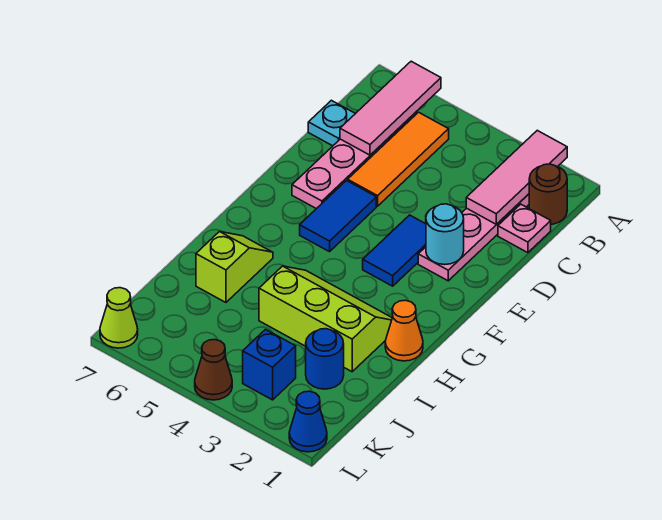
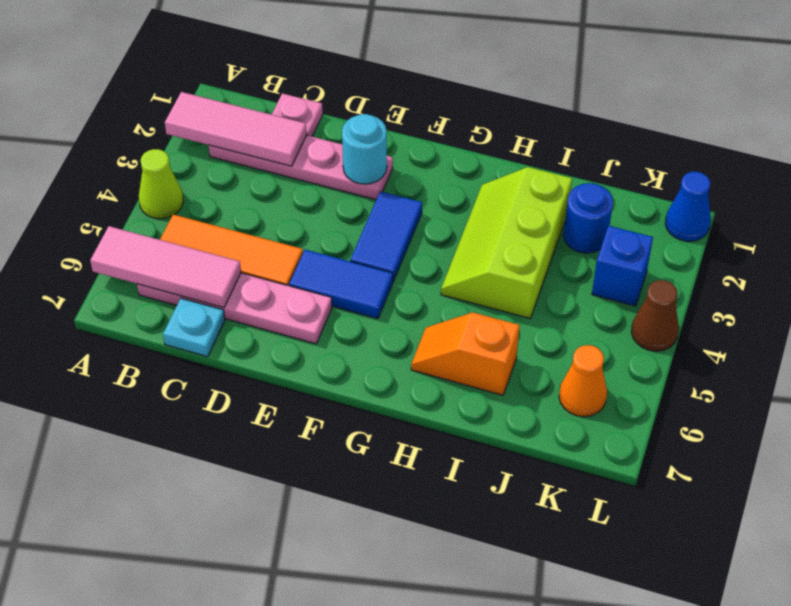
brown round brick B1 level 1 -> none
blue tile E3:F3 level 1 -> blue tile F3:F4 level 1
orange cone H1 level 1 -> orange cone K6 level 1
lime slope H6:I6 level 1 top I -> orange slope H6:I6 level 1 top I
lime cone L7 level 1 -> lime cone A4 level 1

